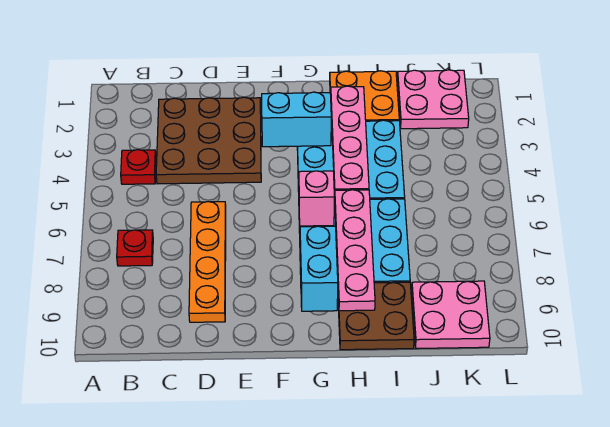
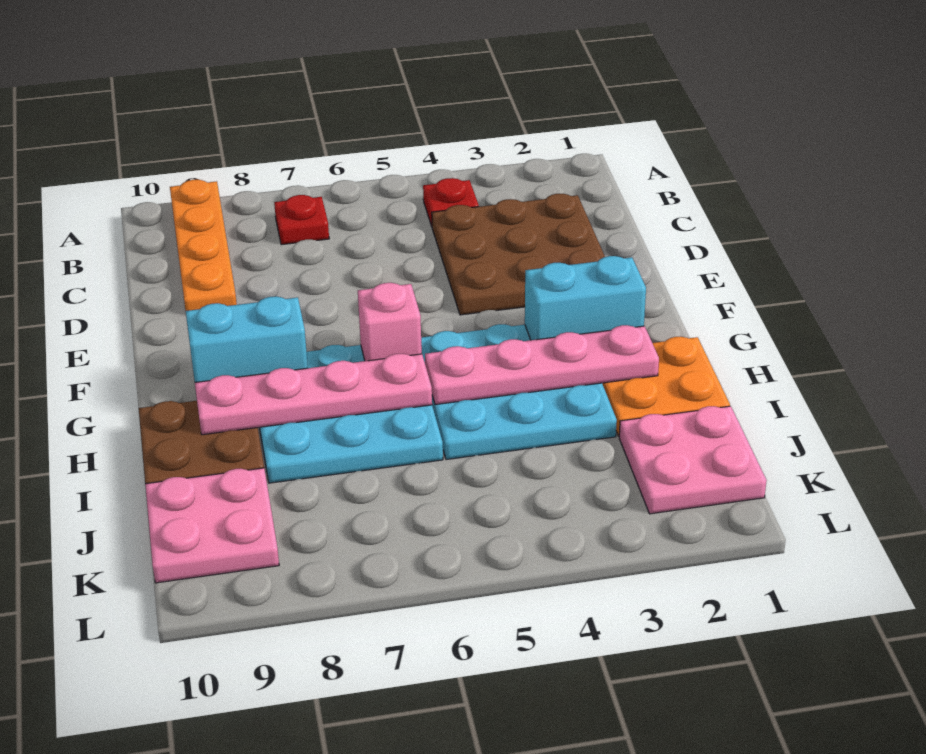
orange plate D6:D9 level 1 -> orange plate A9:D9 level 1
cyan brick F3:G3 level 2 -> cyan brick G2:G3 level 2

